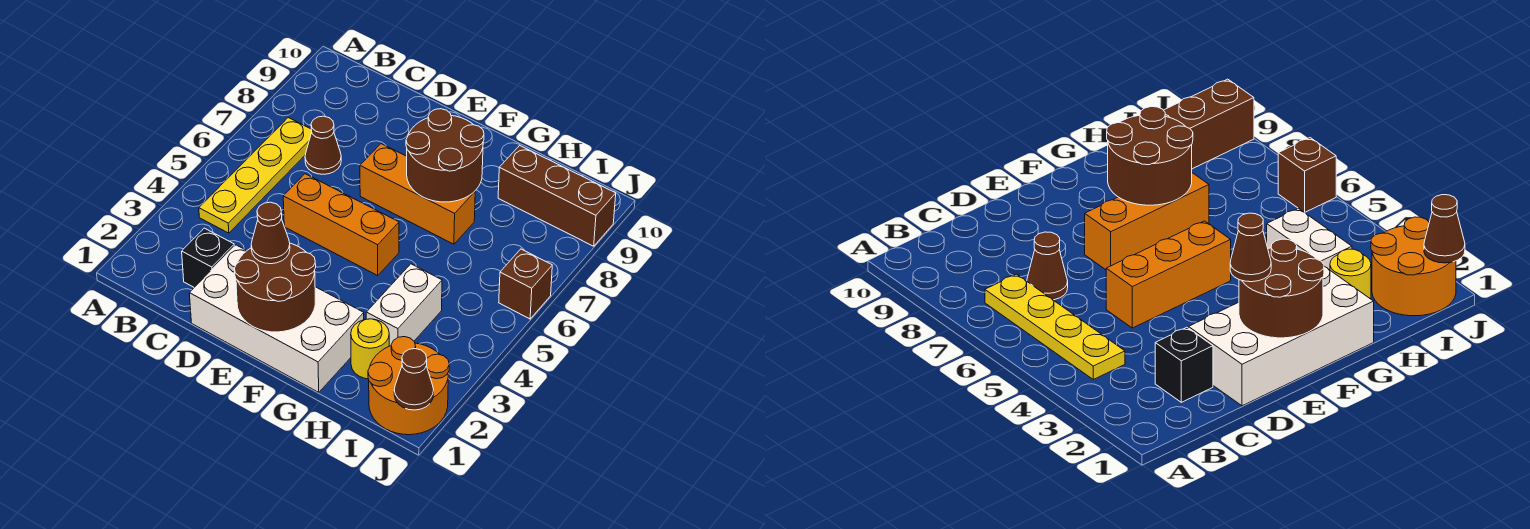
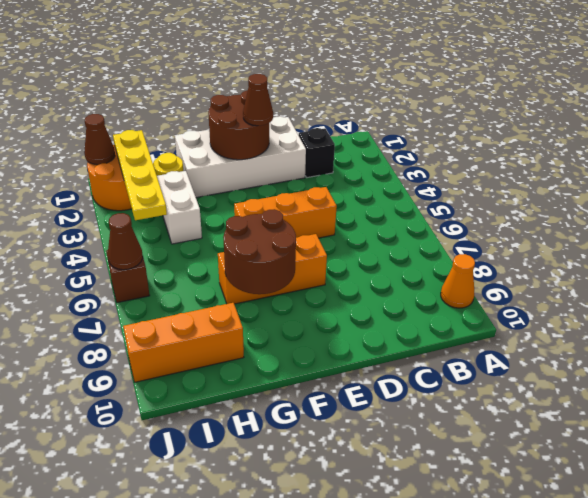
none -> orange cone A9 level 1
yellow plate B4:B7 level 1 -> yellow plate I1:I4 level 2
brown cone C7 level 1 -> brown cone J6 level 2
brown brick H9:J9 level 1 -> orange brick H9:J9 level 1

